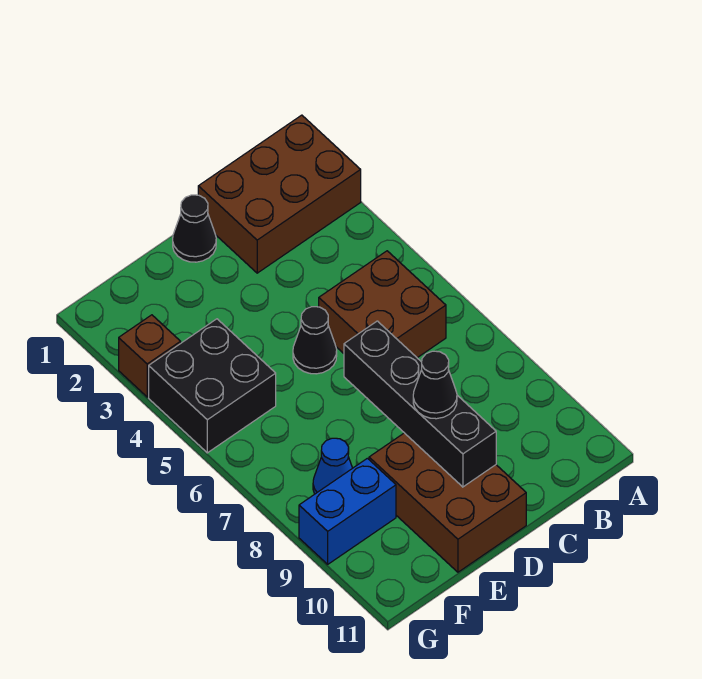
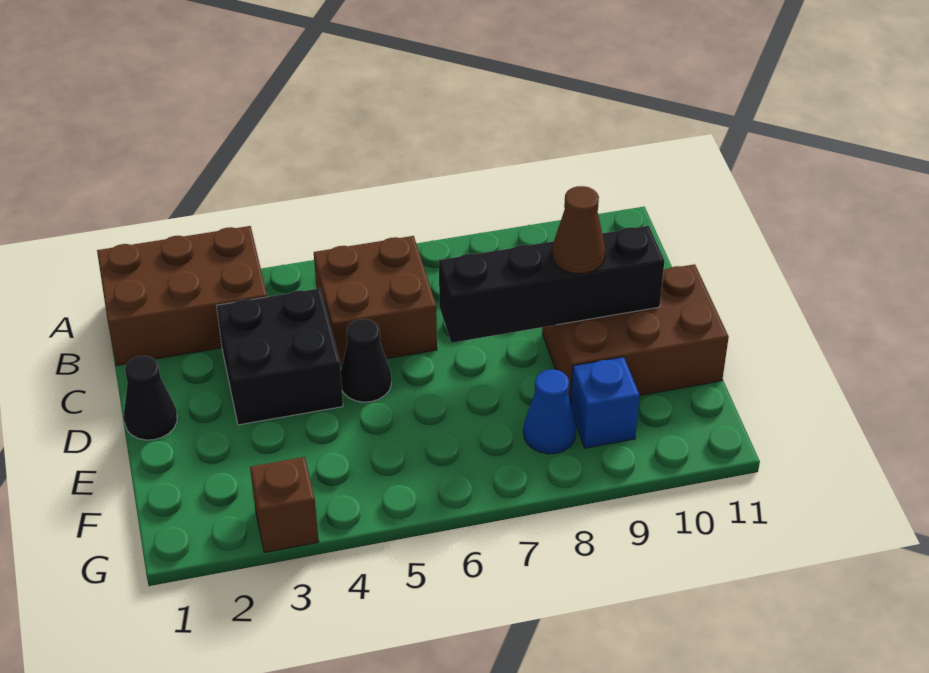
brown brick A1:C2 level 1 -> brown brick A1:B3 level 1
black cone D9 level 3 -> brown cone D9 level 3
black brick F4:G5 level 1 -> black brick C3:D4 level 1
blue brick F9:G9 level 1 -> blue brick F9 level 1

